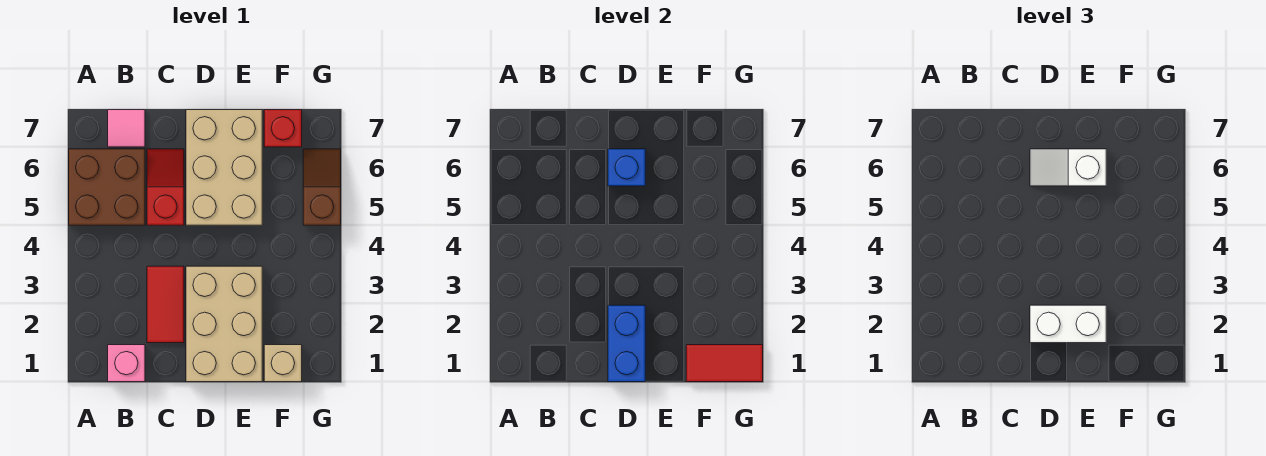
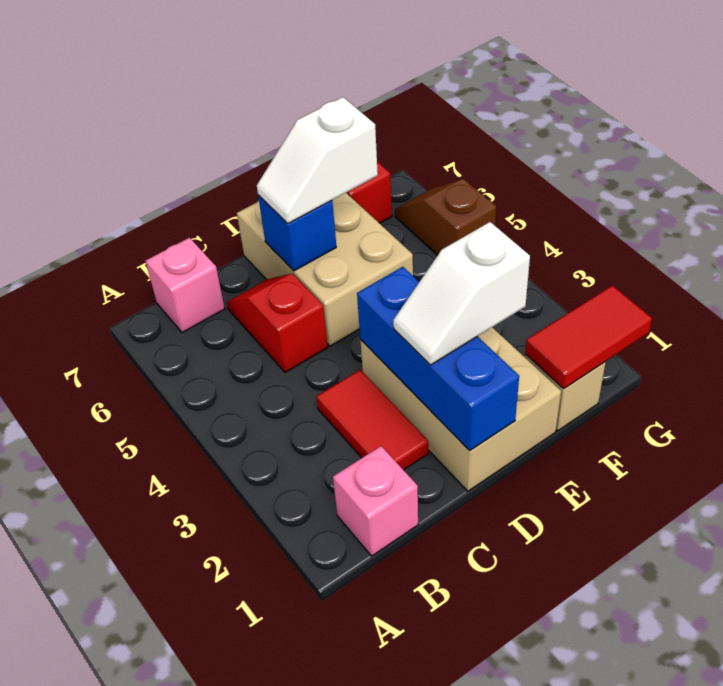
brown brick A5:B6 level 1 -> none
pink tile B7 level 1 -> pink brick B7 level 1
blue brick D1:D2 level 2 -> blue brick D1:D3 level 2
white brick D2:E2 level 3 -> white slope D2:E2 level 3 top E

